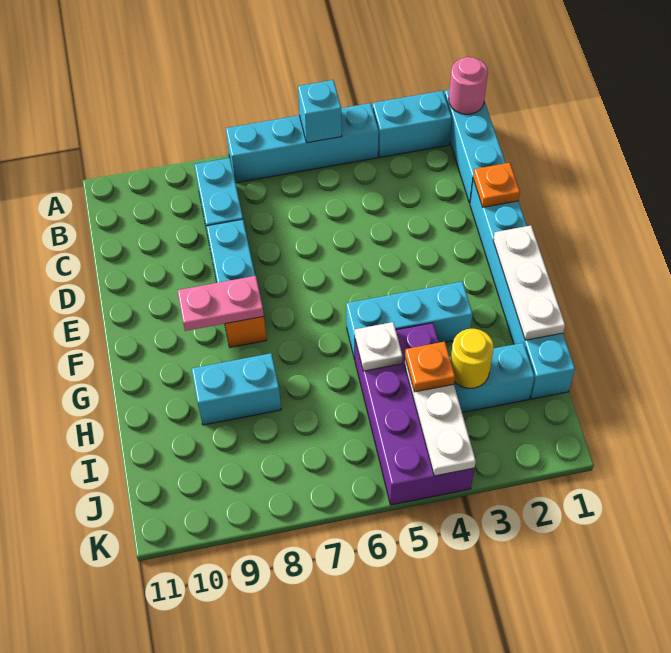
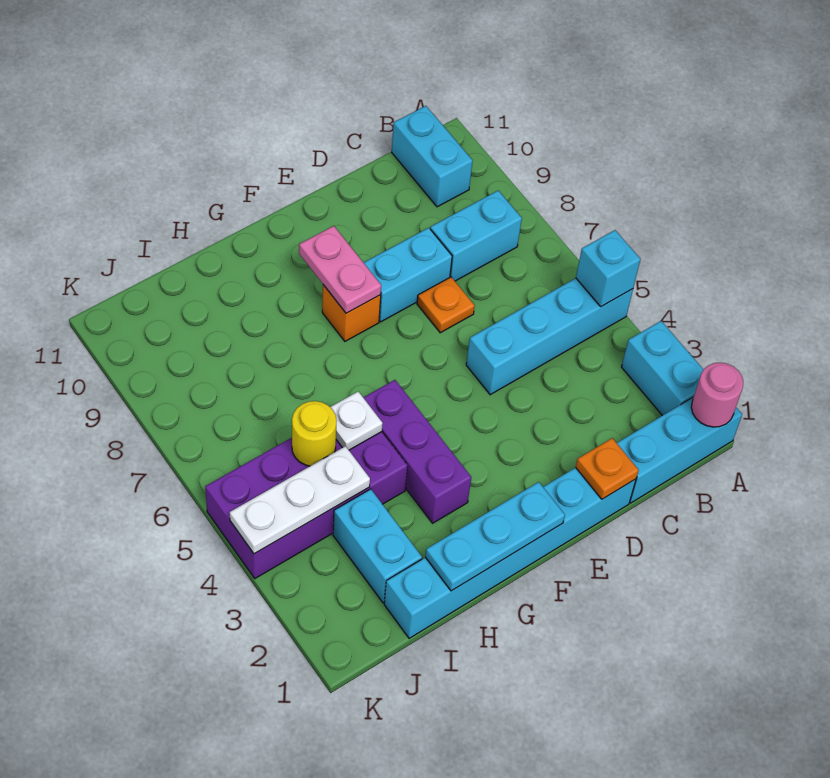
cyan brick A4:A7 level 1 -> cyan brick A5:D5 level 1
white plate F1:H1 level 2 -> cyan plate F1:H1 level 2
cyan brick G3:G5 level 1 -> purple brick G3:G5 level 1
cyan brick H8:H9 level 1 -> cyan brick B10:B11 level 1
yellow round brick I3 level 2 -> yellow round brick I5 level 2
orange plate I4 level 3 -> orange plate D7 level 1

